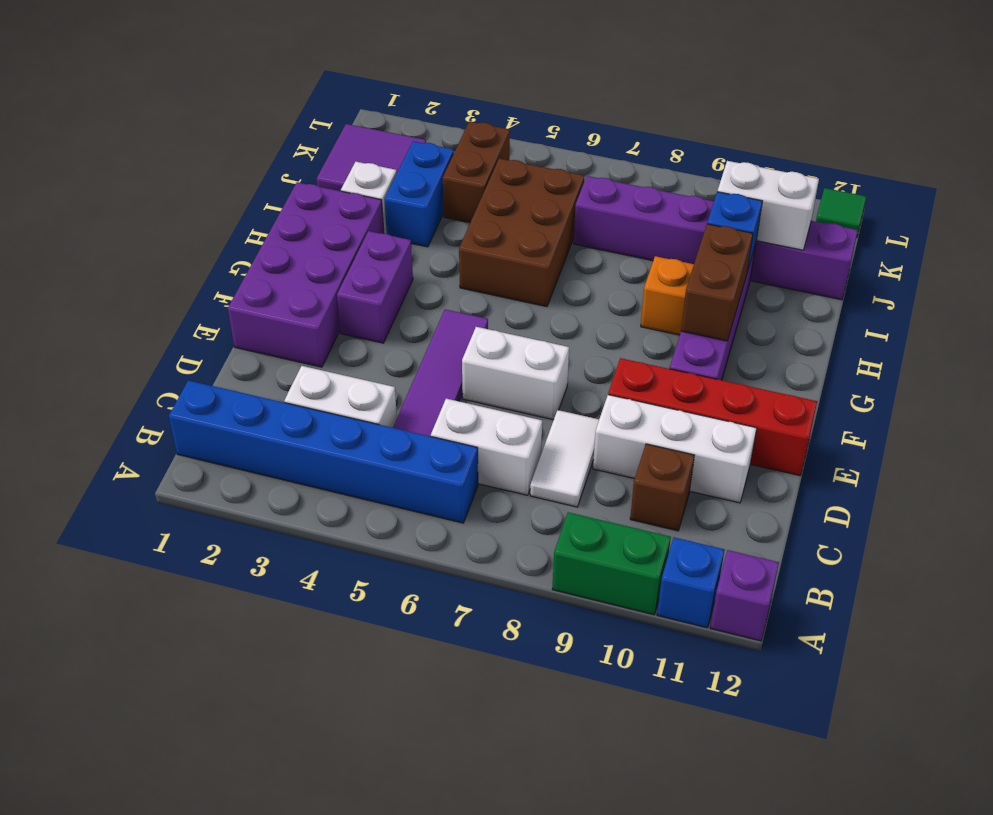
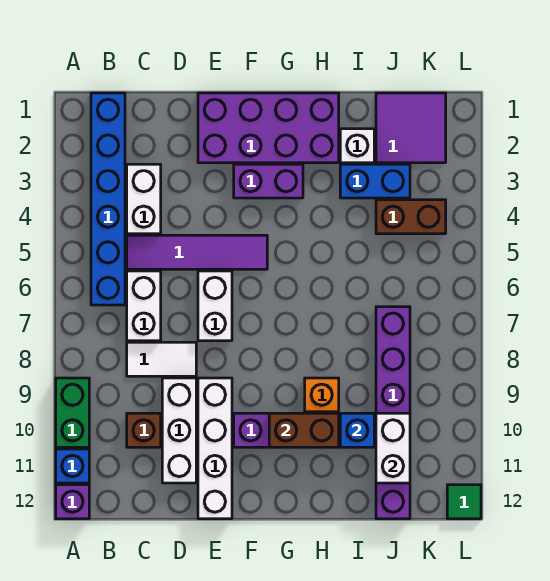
red brick E9:E12 level 1 -> white brick E9:E12 level 1
brown brick H5:J6 level 1 -> none

